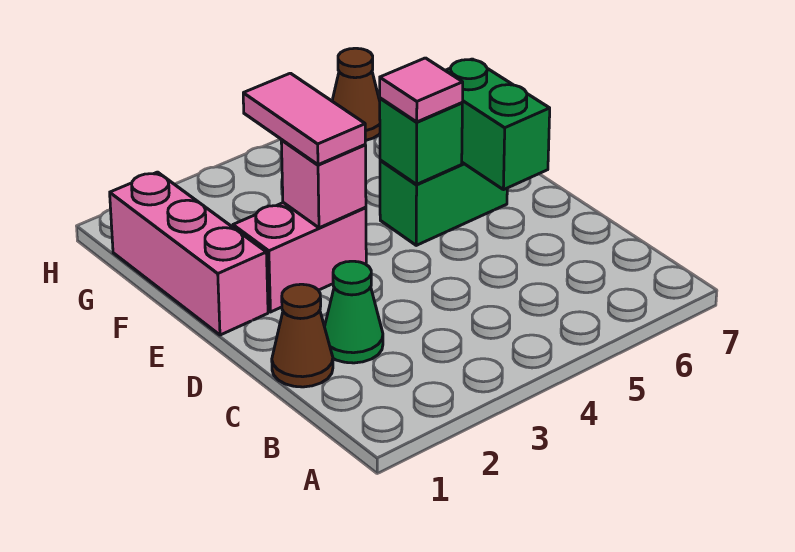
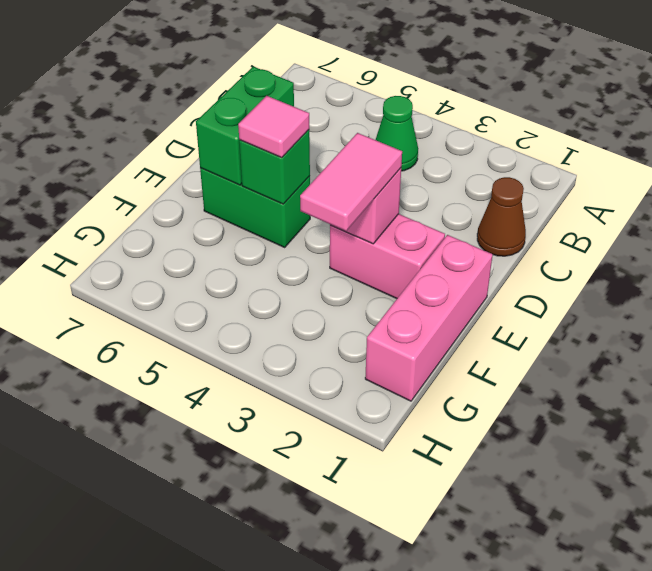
green cone C2 level 1 -> green cone B4 level 1
brown cone H6 level 1 -> none

